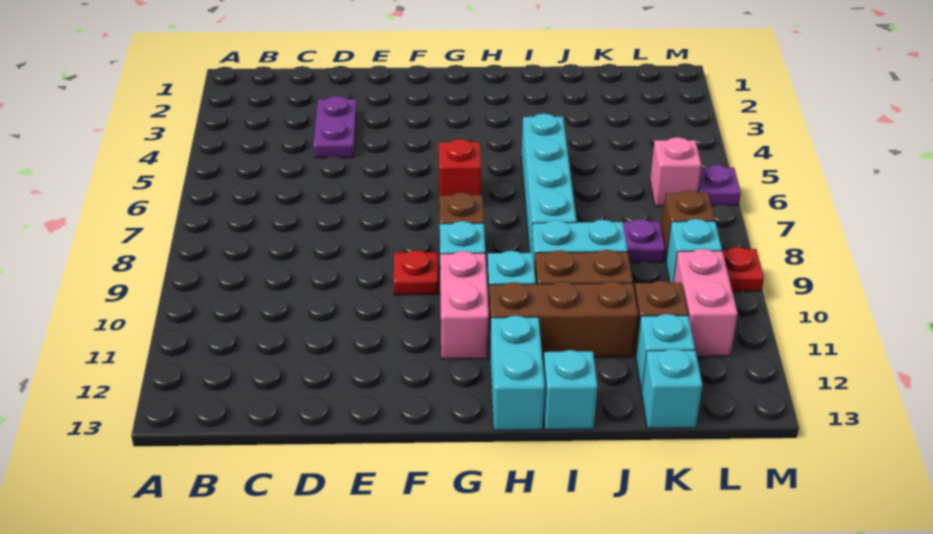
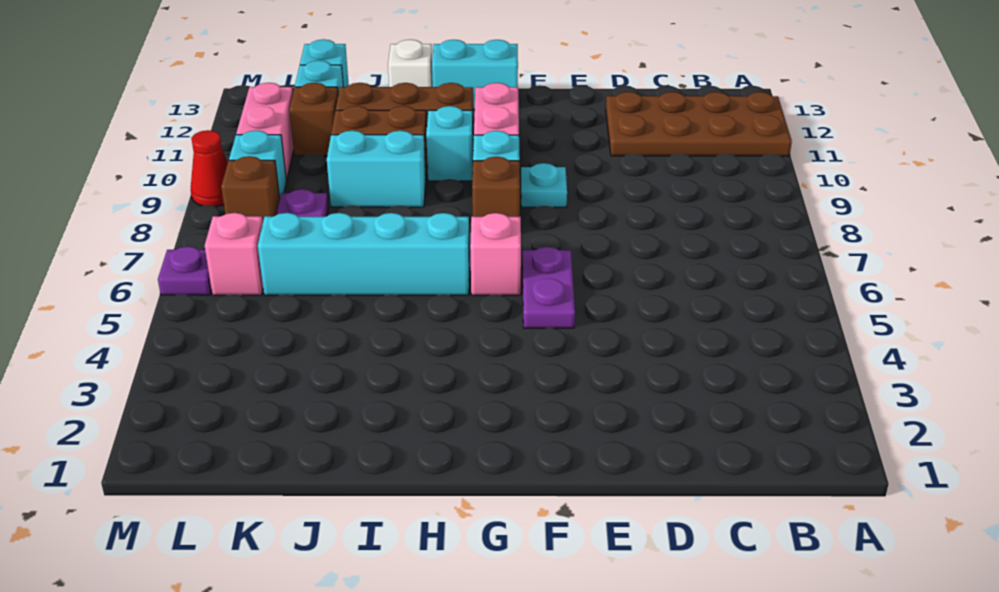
none -> brown plate A11:D12 level 1
purple plate D3:D4 level 1 -> purple plate F5:F6 level 1
red plate F9 level 1 -> cyan plate F9 level 1
red brick G6 level 1 -> pink brick G6 level 1
cyan brick H12:H13 level 1 -> cyan brick G13:H13 level 1
cyan brick I5:I8 level 1 -> cyan brick H6:K6 level 1
cyan brick I13 level 1 -> white brick I13 level 1
red plate M9 level 1 -> red cone M9 level 1

